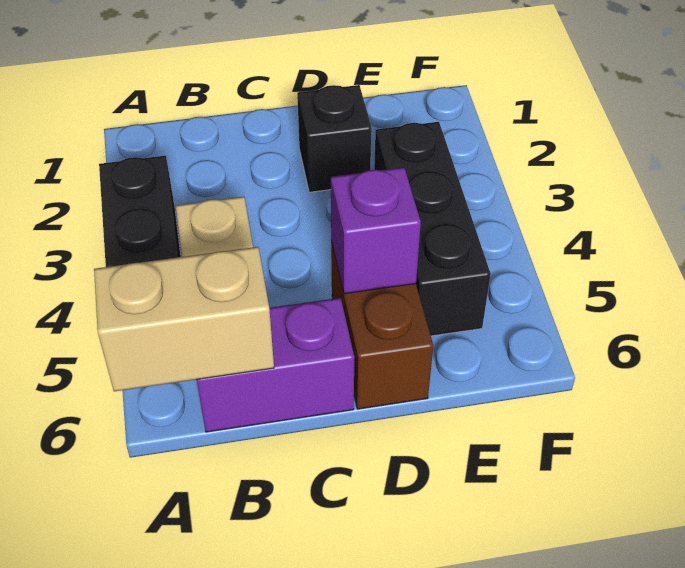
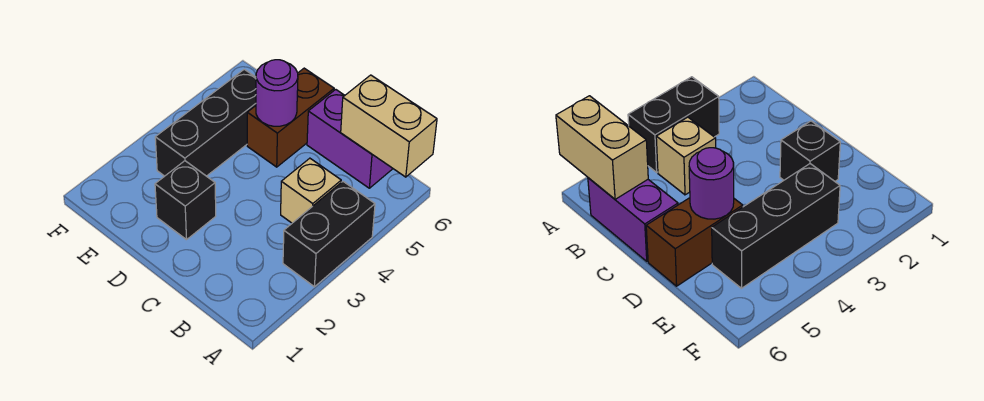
purple brick D5 level 2 -> purple round brick D5 level 2

